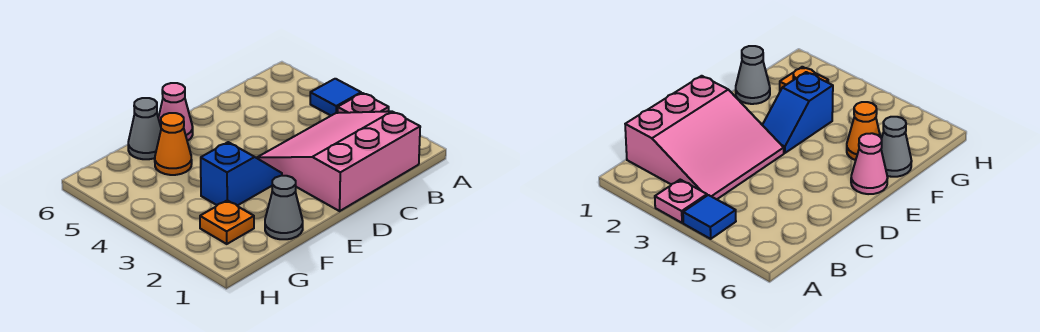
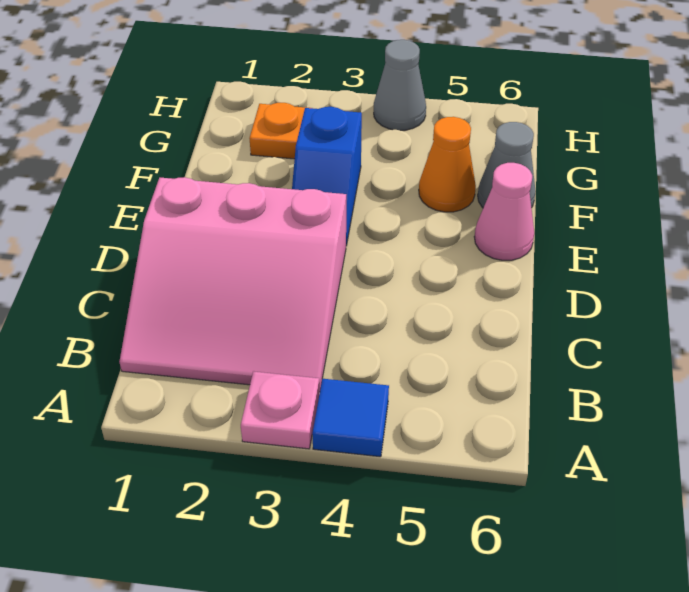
pink slope B1:D3 level 1 top 1 -> pink slope B1:D3 level 1 top D
grey cone F1 level 1 -> grey cone H4 level 1

